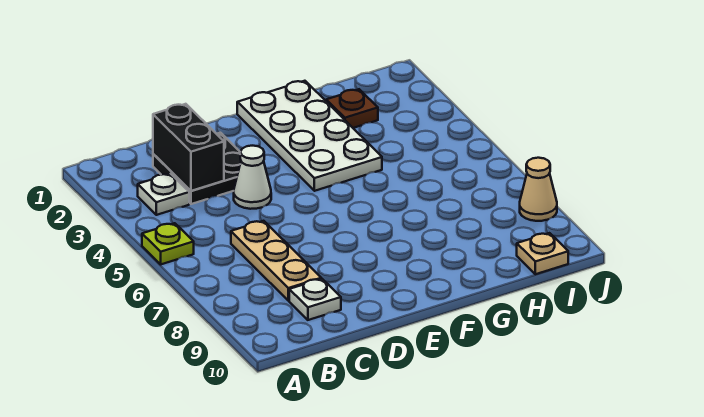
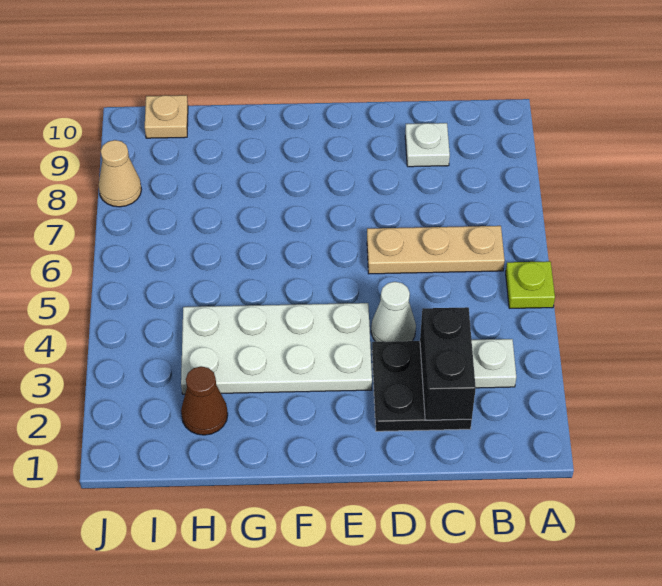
tan plate C6:C8 level 1 -> tan plate B6:D6 level 1
white plate F1:G4 level 1 -> white plate E3:H4 level 1
brown plate H2 level 1 -> brown cone H2 level 1

